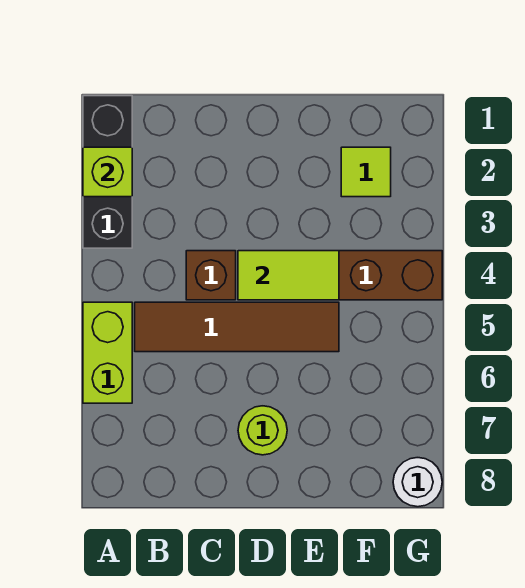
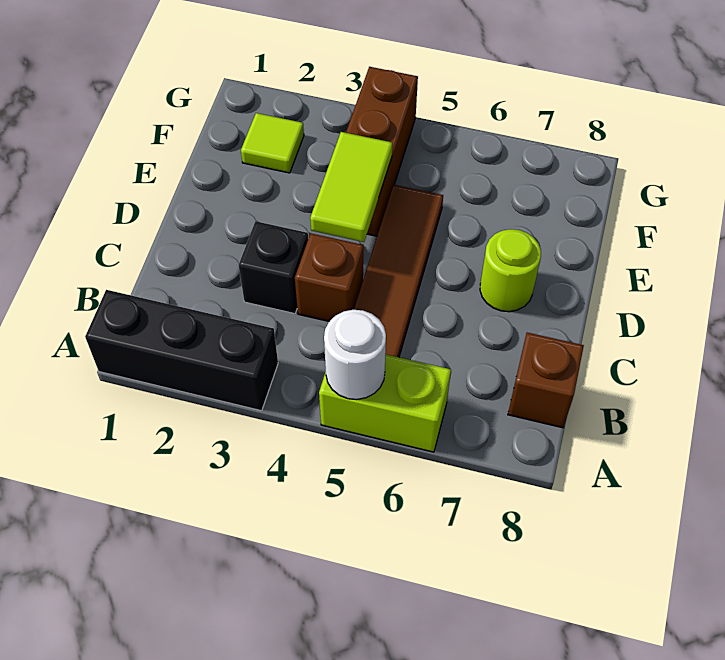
lime brick A2 level 2 -> none
none -> brown brick B8 level 1
none -> black brick C3 level 1
white round brick G8 level 1 -> white round brick A5 level 2

